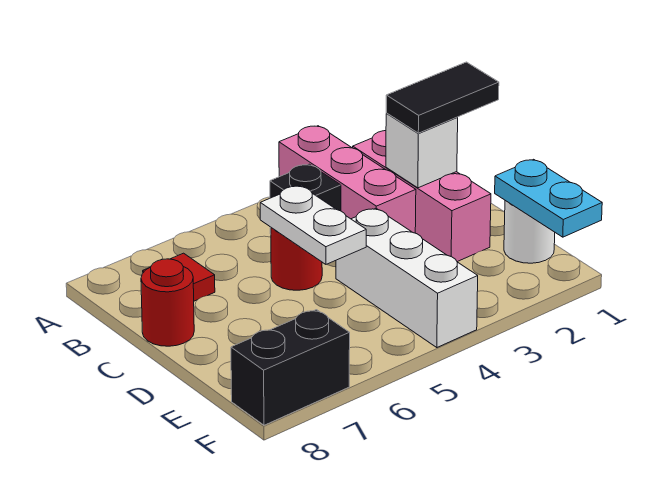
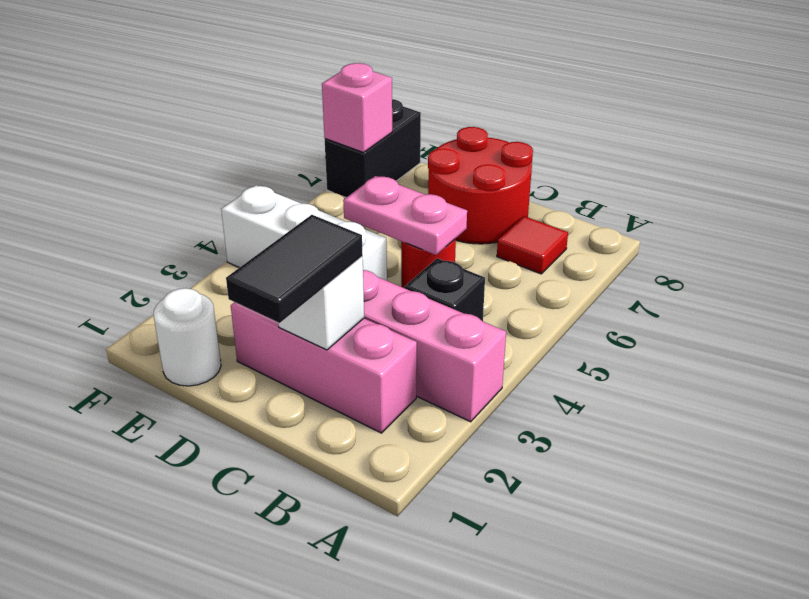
white plate C5:D5 level 2 -> pink plate C5:D5 level 2
red round brick C8 level 1 -> red round brick C7:D8 level 1
cyan plate E1:F1 level 2 -> none
none -> pink brick F7 level 2

